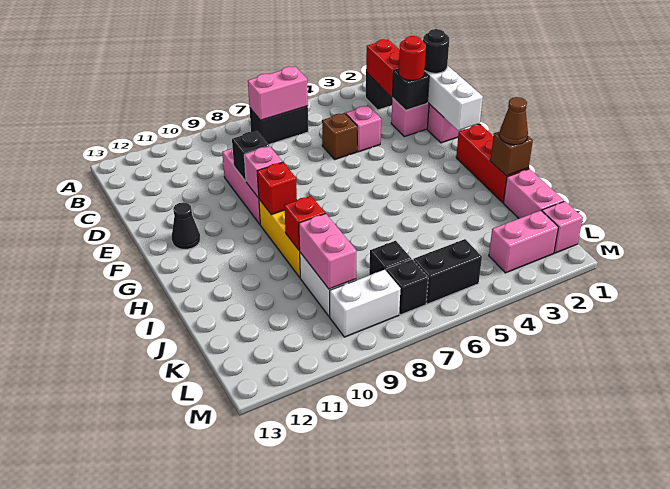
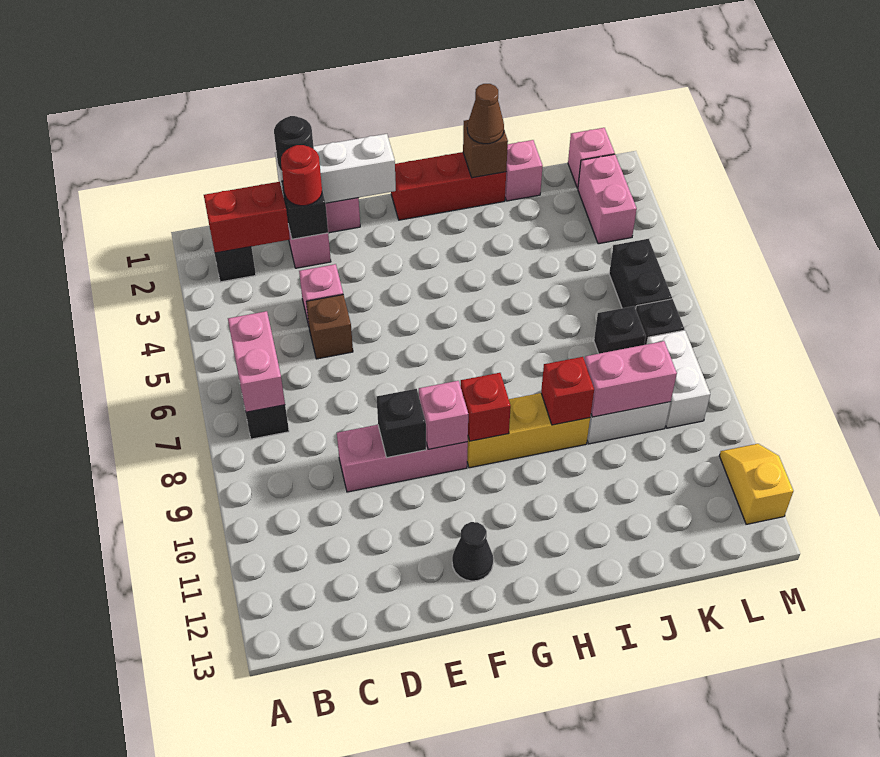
pink brick J1:K1 level 1 -> pink brick J1 level 1
none -> yellow slope M11:M12 level 1 top 12

